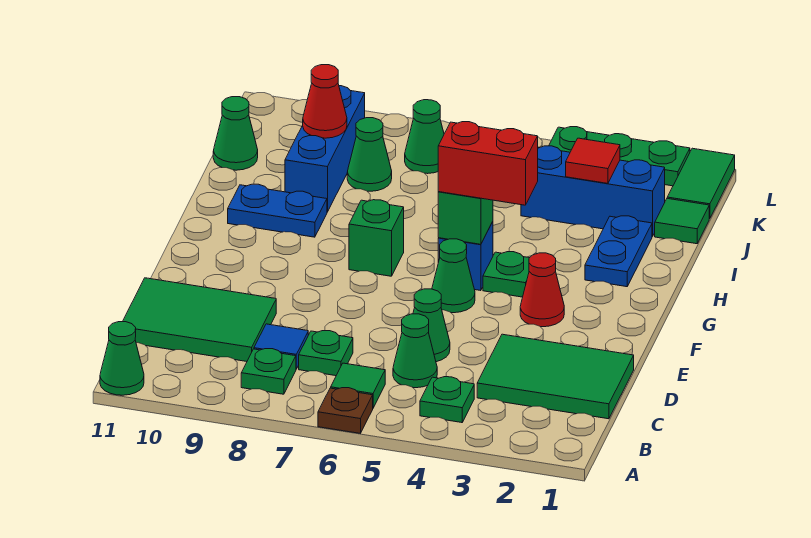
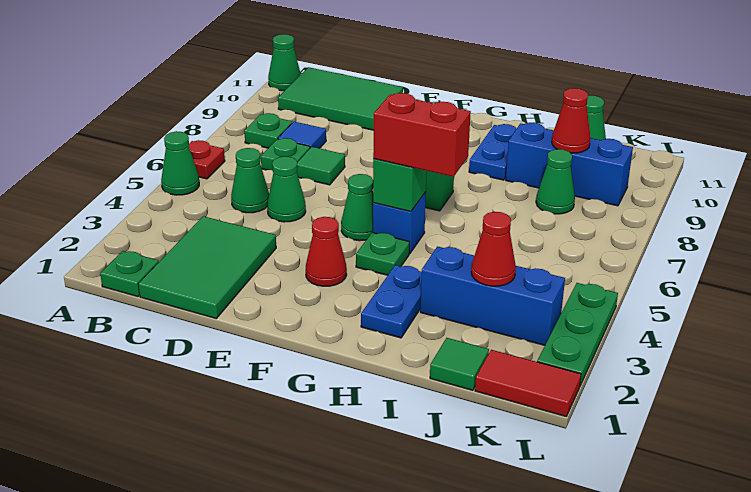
brown plate A6 level 1 -> red plate A6 level 1
green plate B4 level 1 -> green plate B1 level 1
green tile B6 level 1 -> green tile D7 level 1
green tile C9:D11 level 1 -> green tile B10:D11 level 1
red brick G4:G5 level 3 -> red brick G5:H5 level 3
blue plate H2:I2 level 1 -> blue plate H2:H3 level 1
blue brick J2:J4 level 1 -> blue brick I3:K3 level 1
red tile J3 level 2 -> red cone J3 level 2
green tile K1:L1 level 1 -> red tile K1:L1 level 1
green cone K7 level 1 -> green cone A5 level 1

